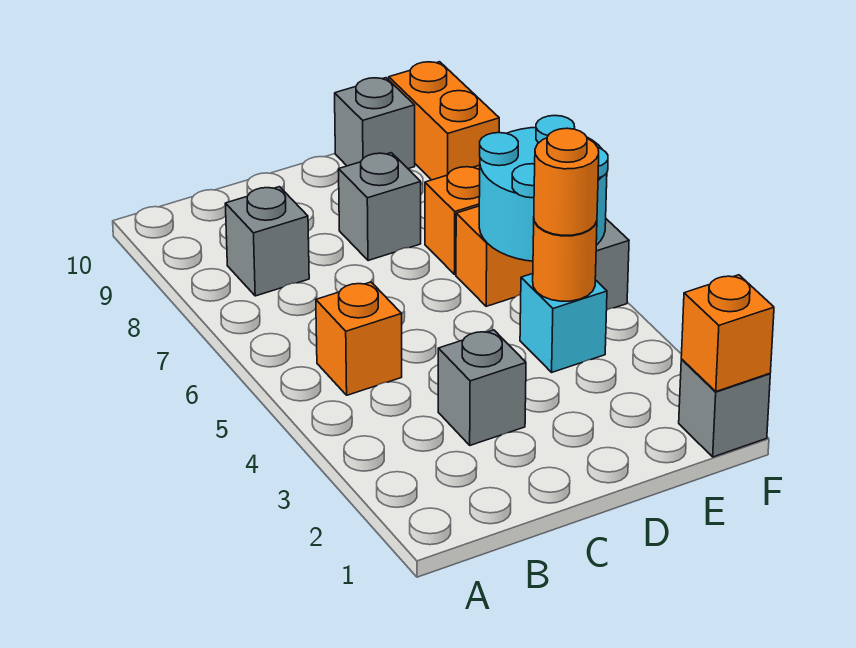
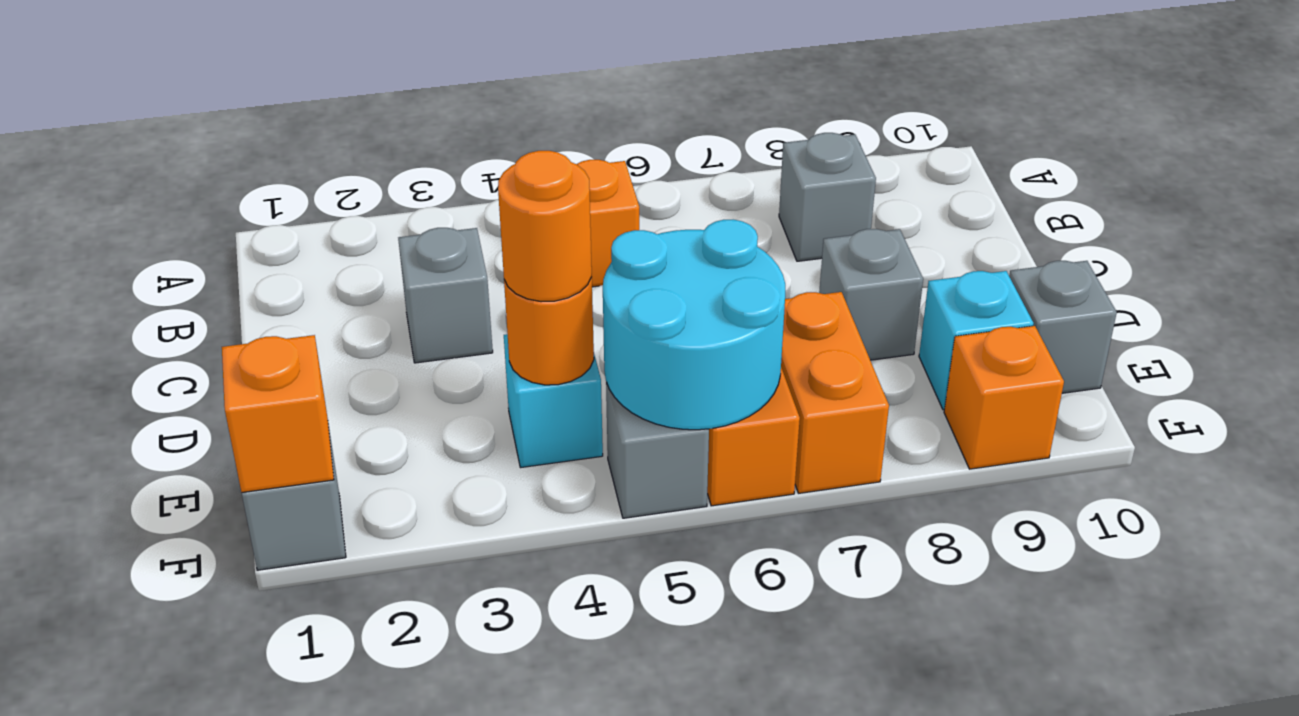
none -> cyan brick E9 level 1
orange brick F9:F10 level 1 -> orange brick F9 level 1

